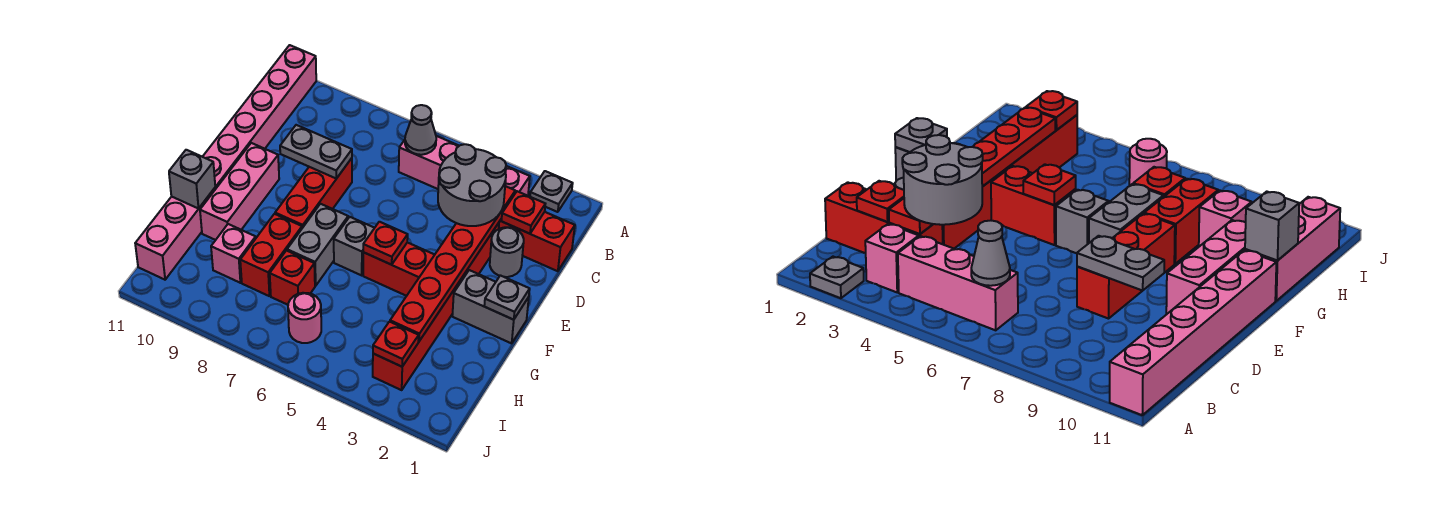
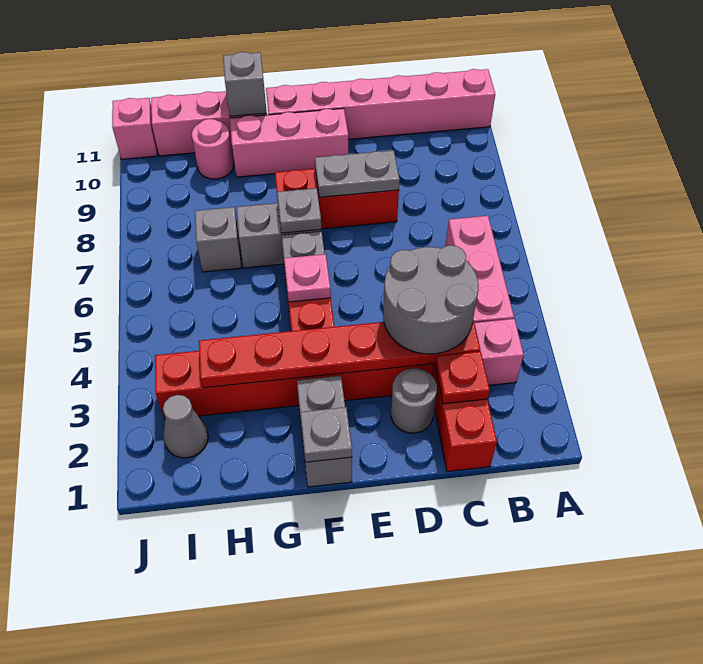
grey plate A2 level 1 -> grey plate F7 level 2
grey cone B6 level 2 -> grey cone I2 level 1
grey plate D8:D9 level 2 -> grey plate D8:E8 level 2
red plate F5 level 2 -> pink plate F5 level 2
red brick G8:H8 level 1 -> none
red brick H7 level 1 -> grey brick H7 level 1
pink brick H9 level 1 -> pink brick J11 level 1
red plate I3 level 2 -> none
pink round brick I6 level 1 -> pink round brick H10 level 1

